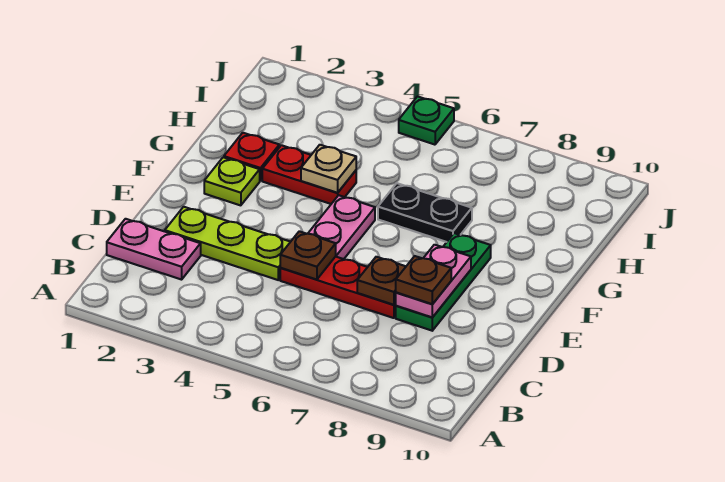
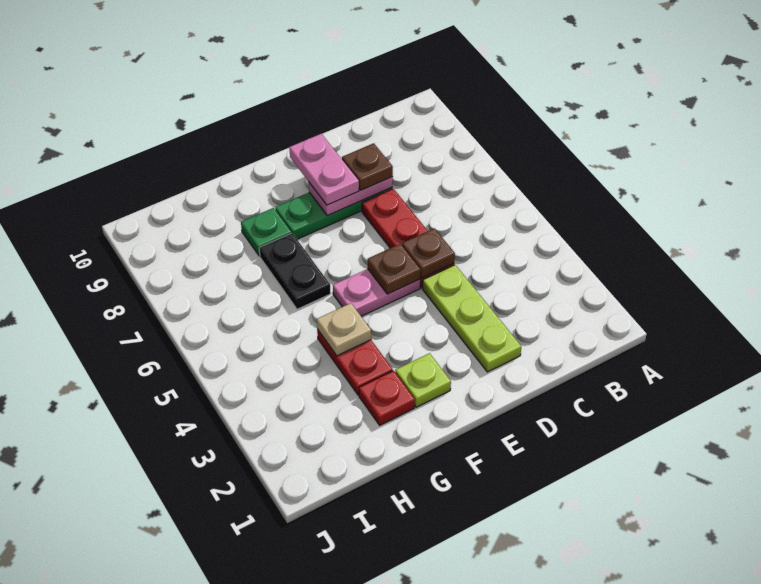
pink plate C1:C2 level 1 -> pink plate E8:E9 level 3
brown plate D7 level 2 -> brown plate E5 level 2
green plate J5 level 1 -> green plate G8 level 1

